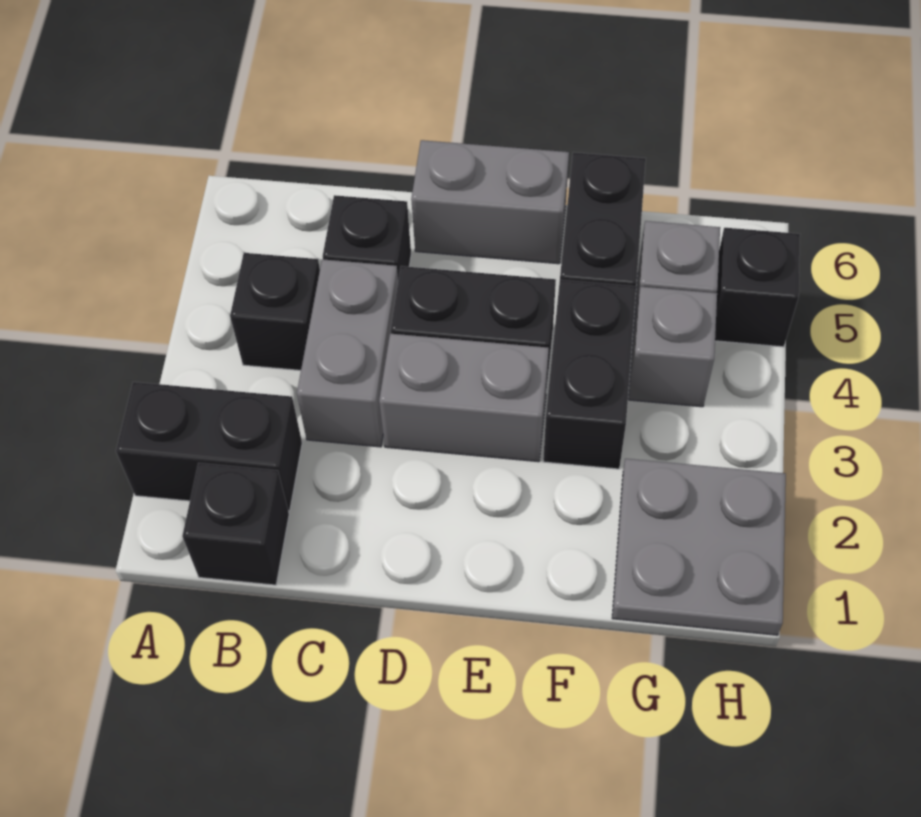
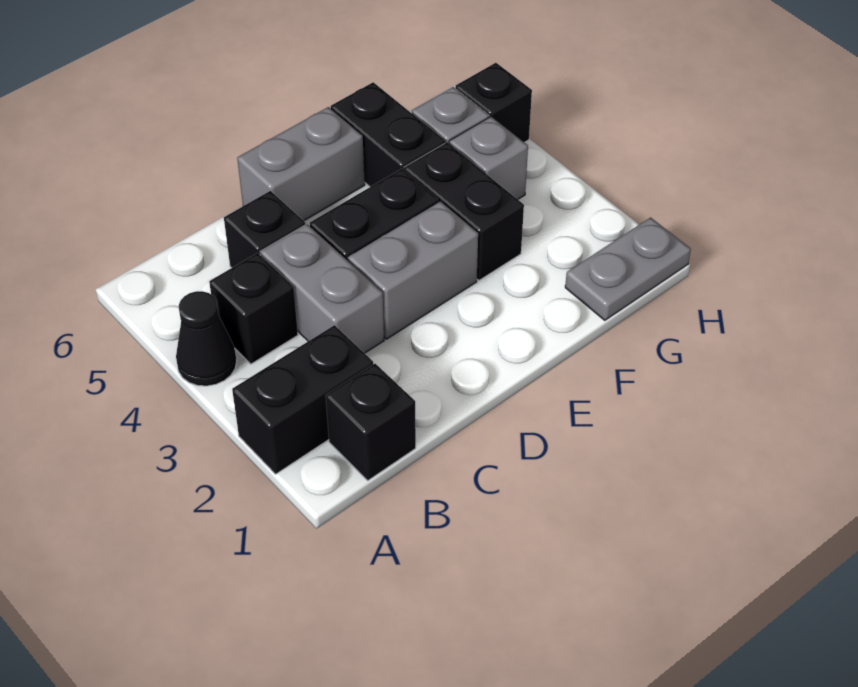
none -> black cone A4 level 1
grey plate G1:H2 level 1 -> grey plate G1:H1 level 1

